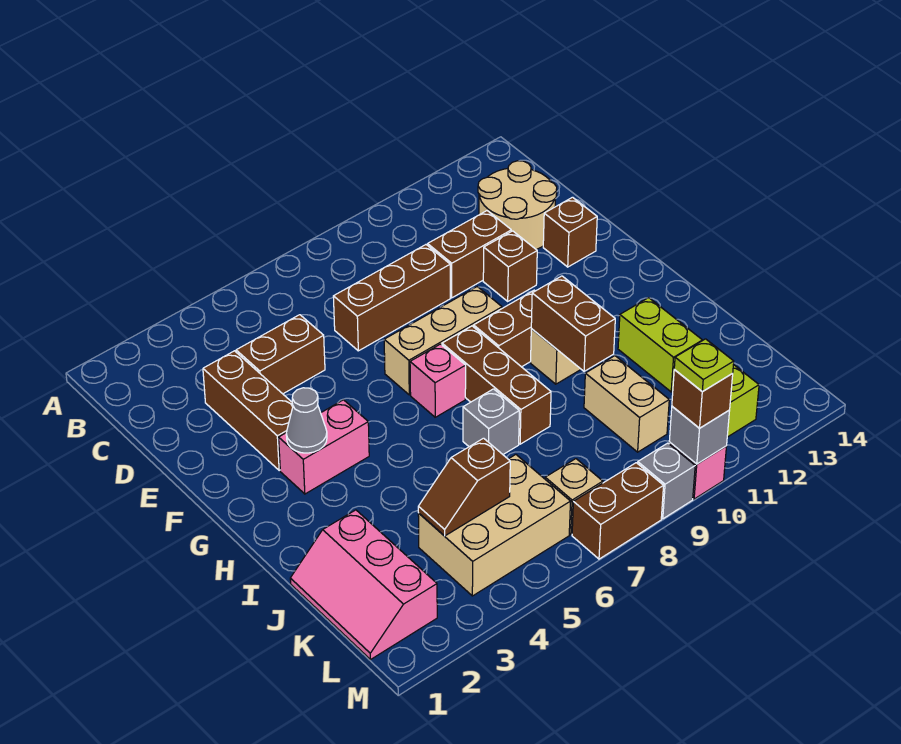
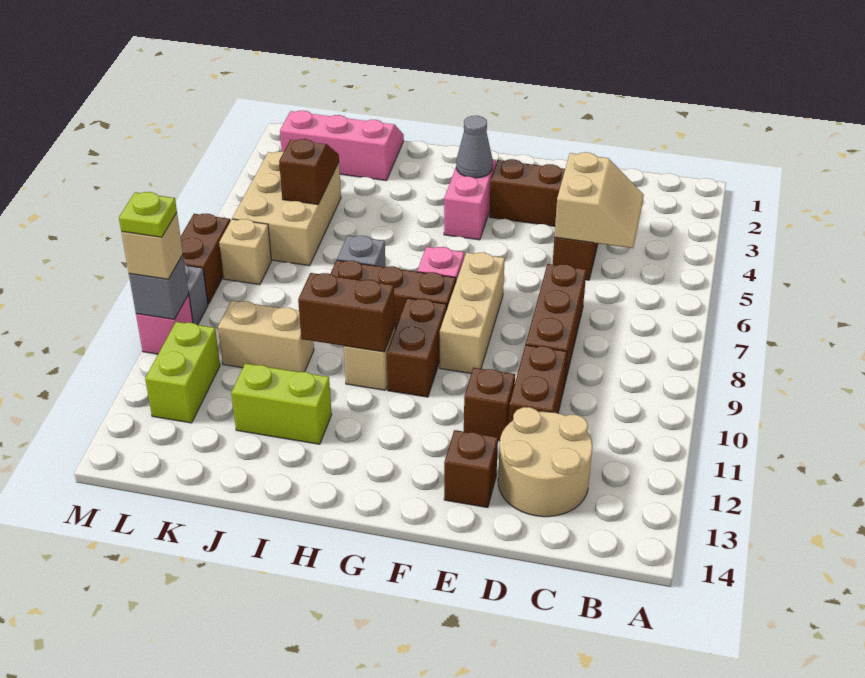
none -> tan slope C4:D5 level 2 top D
brown brick M10 level 3 -> tan brick M10 level 3

